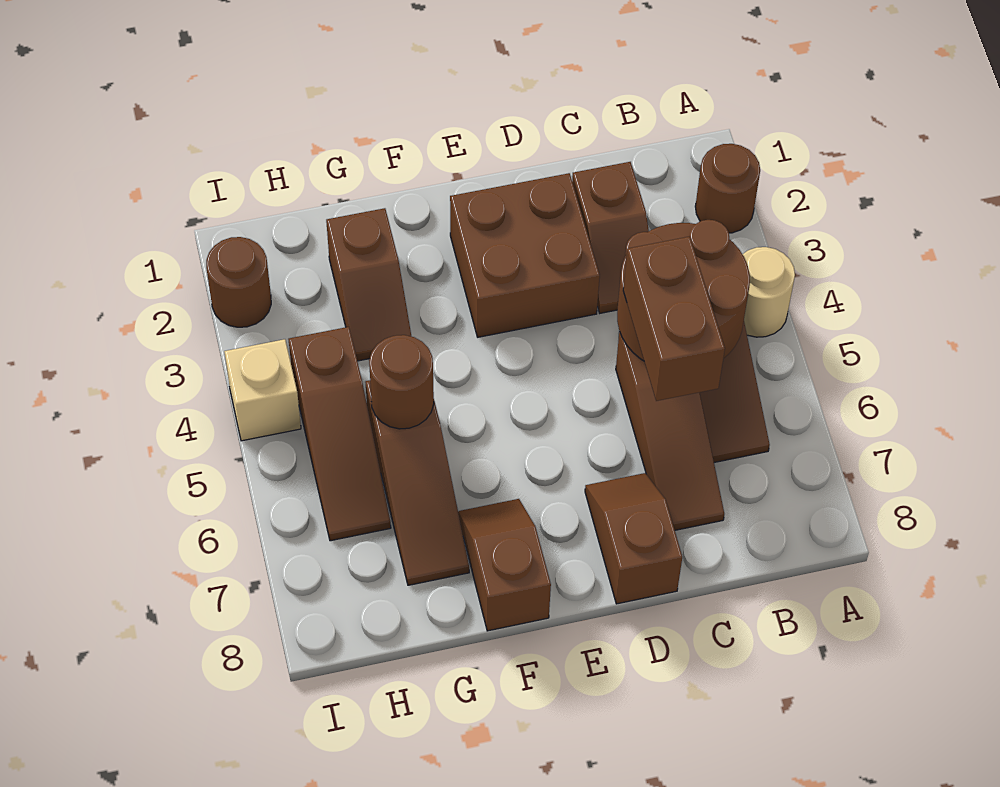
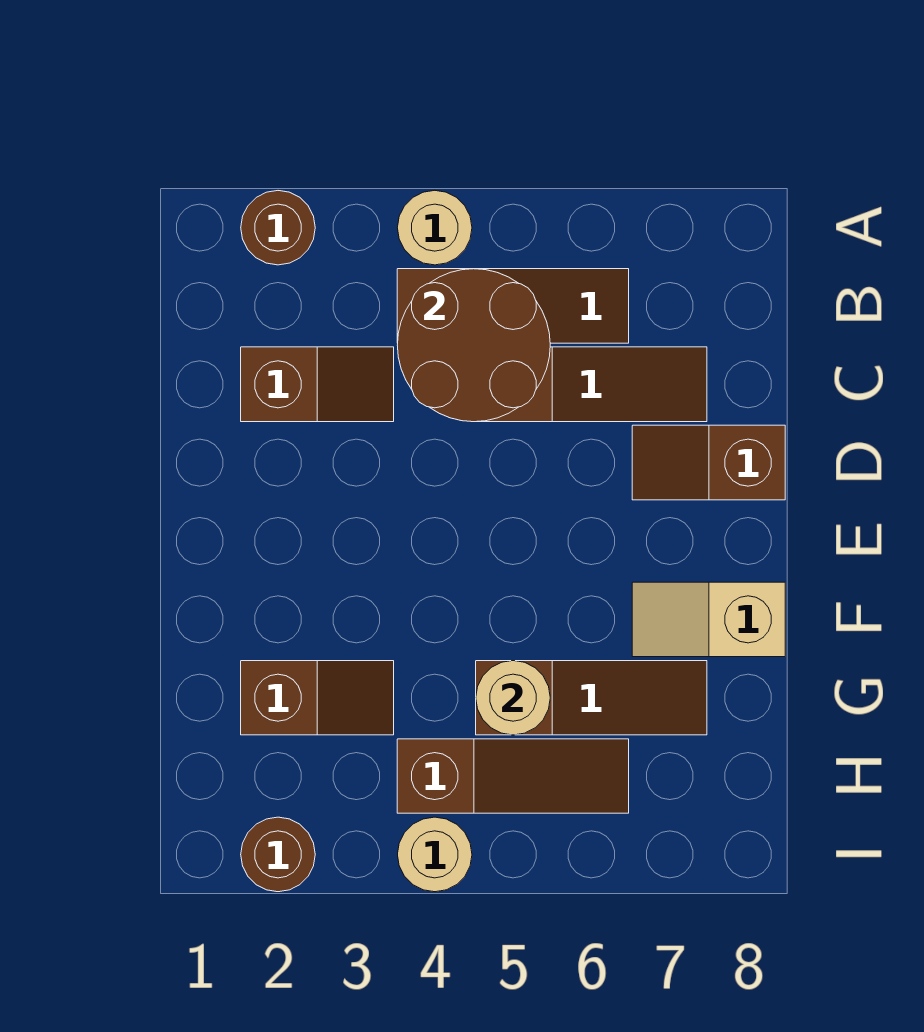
brown brick C5:C6 level 3 -> none
brown brick D2:E3 level 1 -> none
brown slope F7:F8 level 1 top 8 -> tan slope F7:F8 level 1 top 8
brown round brick G5 level 2 -> tan round brick G5 level 2
tan brick I4 level 1 -> tan round brick I4 level 1

